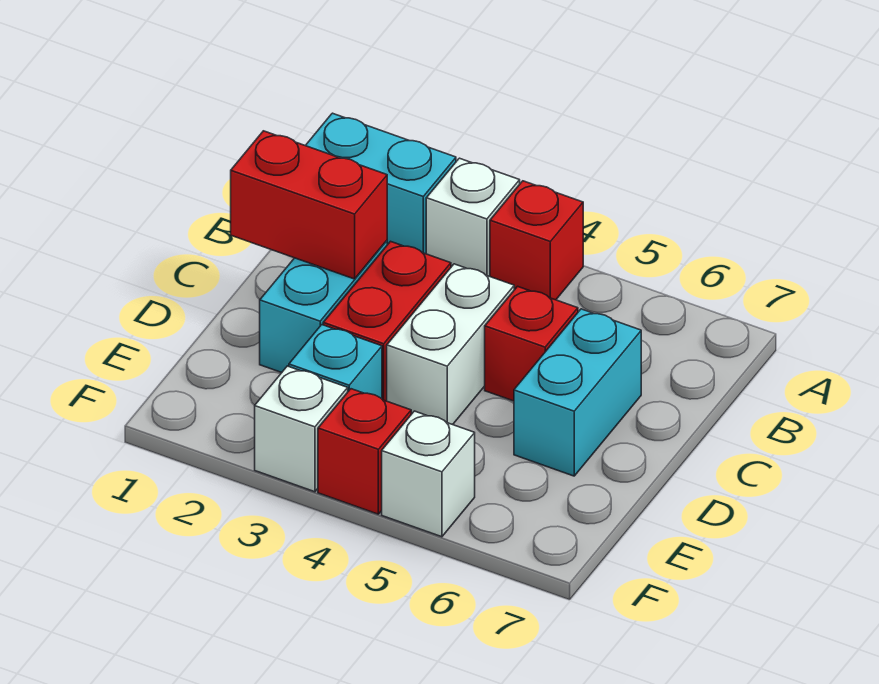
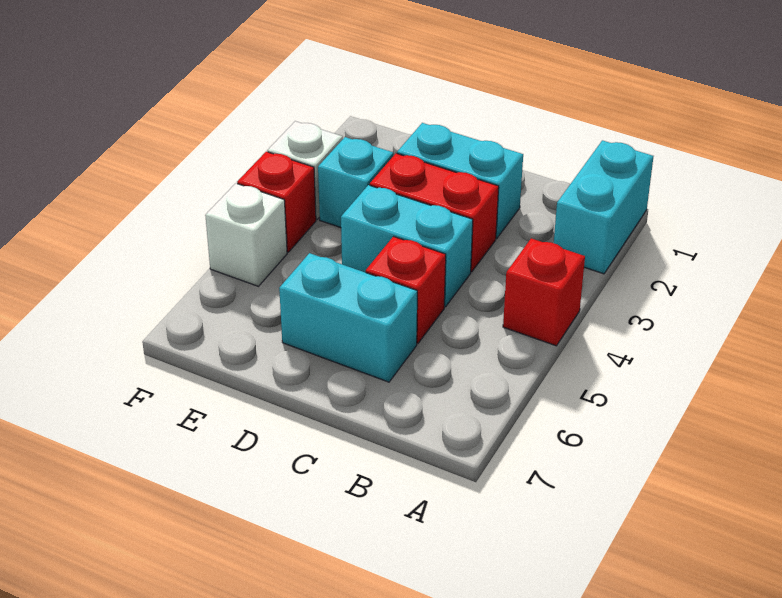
white brick A3 level 1 -> none
red brick C1:C2 level 2 -> none
white brick C4:D4 level 1 -> cyan brick C4:D4 level 1

